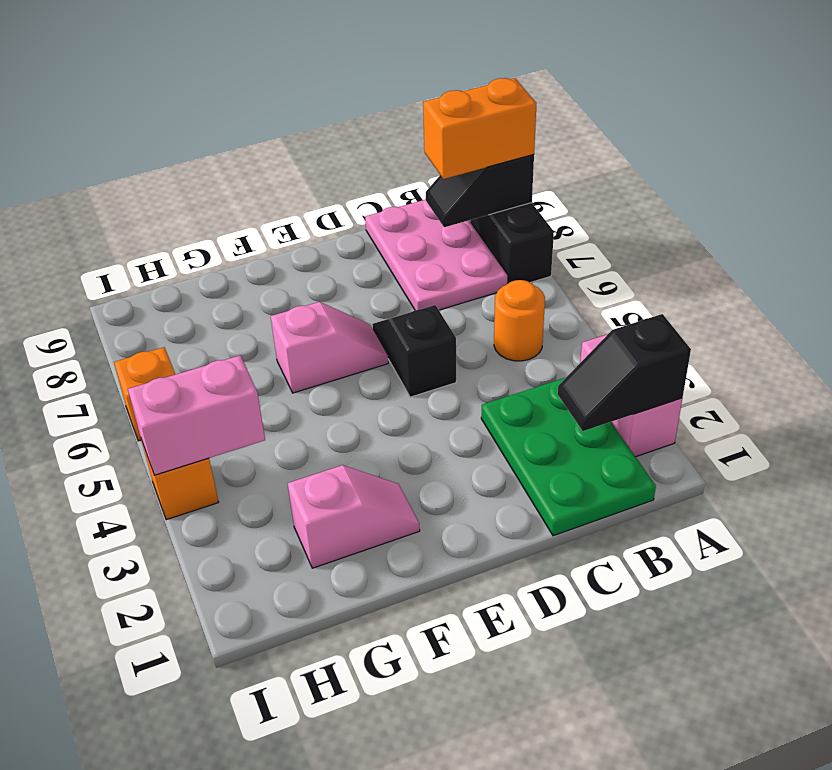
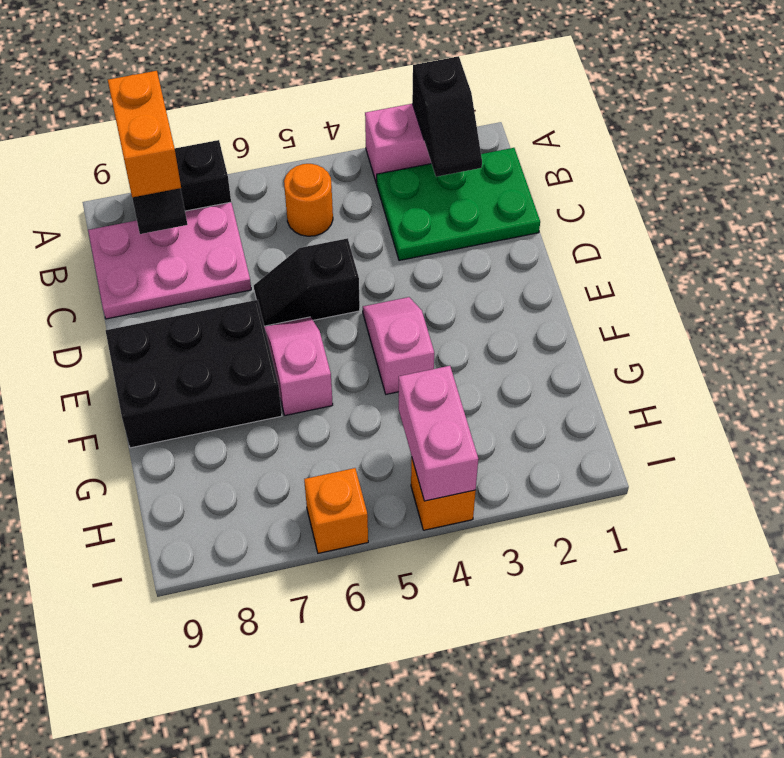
none -> black brick E7:F9 level 1
pink slope F2:G2 level 1 top G -> pink slope E4:F4 level 1 top F

